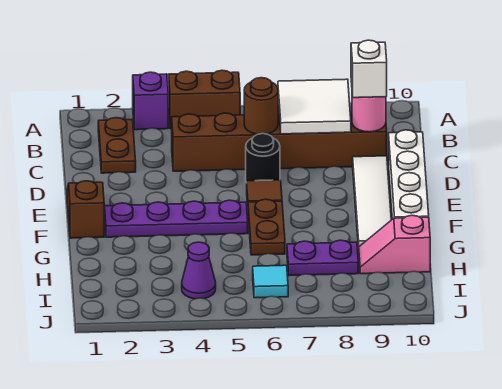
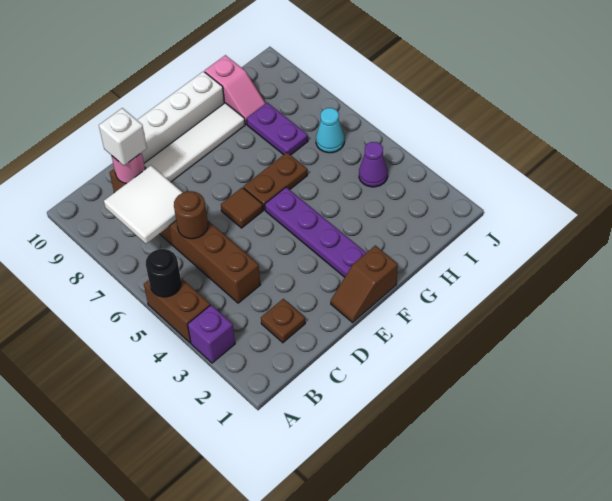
brown plate B2:C2 level 1 -> brown plate C2 level 1
black round brick D6 level 1 -> black round brick A5 level 2
cyan tile I6 level 1 -> cyan cone I6 level 1

